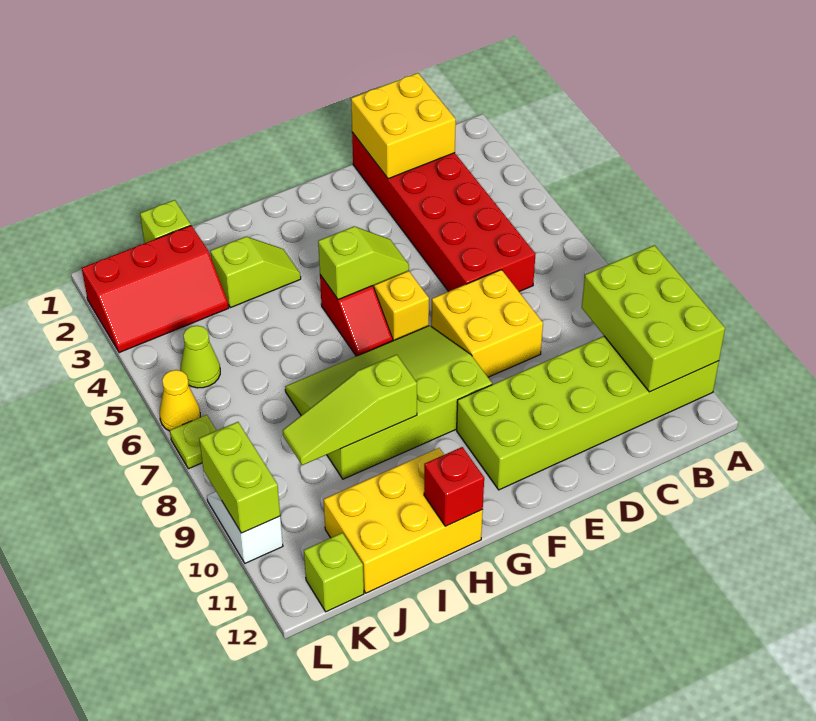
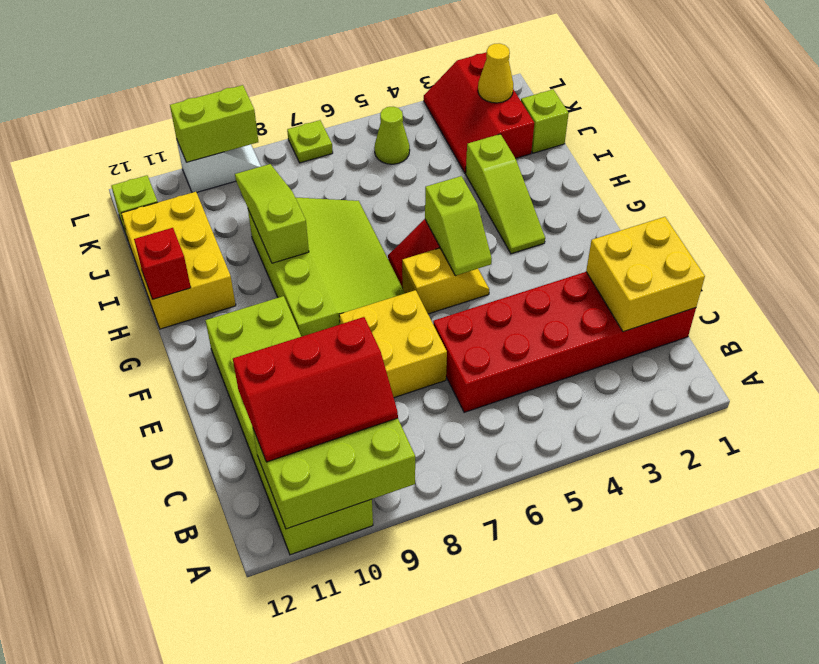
none -> red slope B9:C11 level 3 top C
lime slope H3:I3 level 1 top I -> lime slope G3:I3 level 1 top I
yellow cone L6 level 1 -> yellow cone K2 level 2

